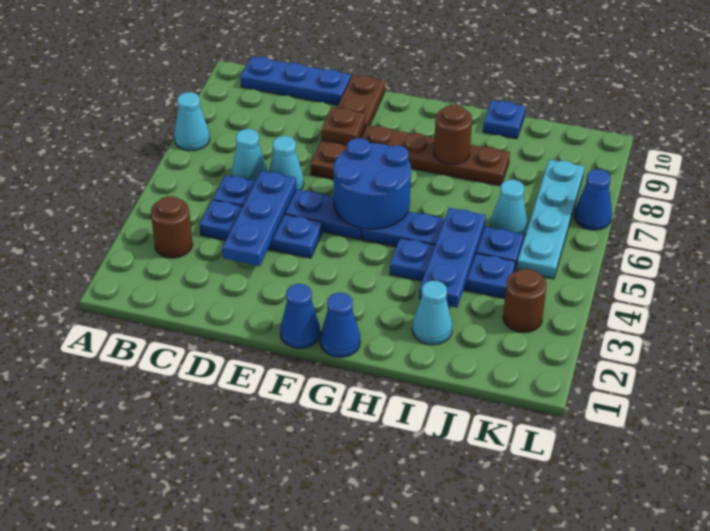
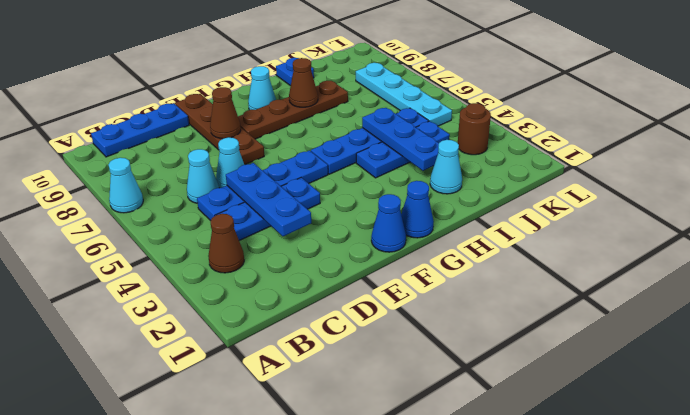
brown round brick B3 level 1 -> brown cone B3 level 1
brown plate E8 level 2 -> brown cone E8 level 2
blue round brick F5:G6 level 2 -> none
brown round brick H8 level 2 -> brown cone H8 level 2
cyan cone J6 level 1 -> cyan cone G9 level 1
blue cone L7 level 1 -> none

